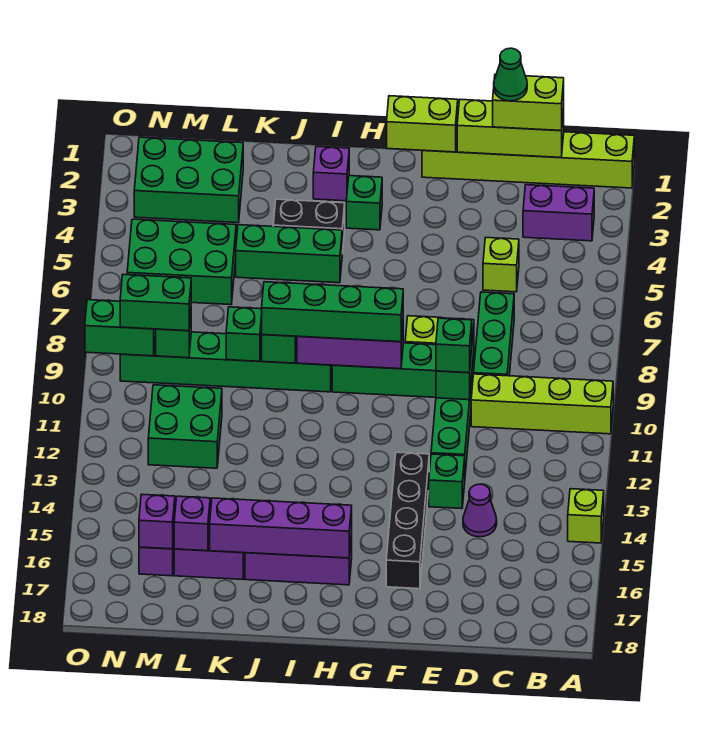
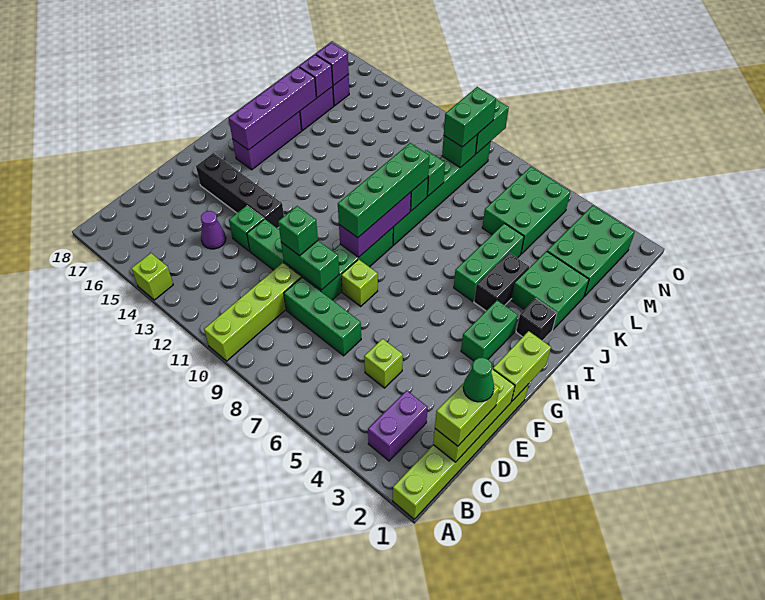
green brick H3 level 1 -> green brick G3:H3 level 1
purple brick I2 level 1 -> black brick I2 level 1
green brick L11:M12 level 1 -> green brick J2:K3 level 1

